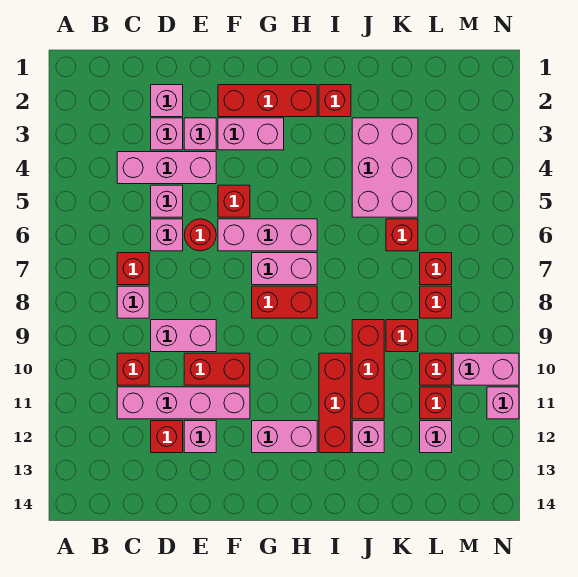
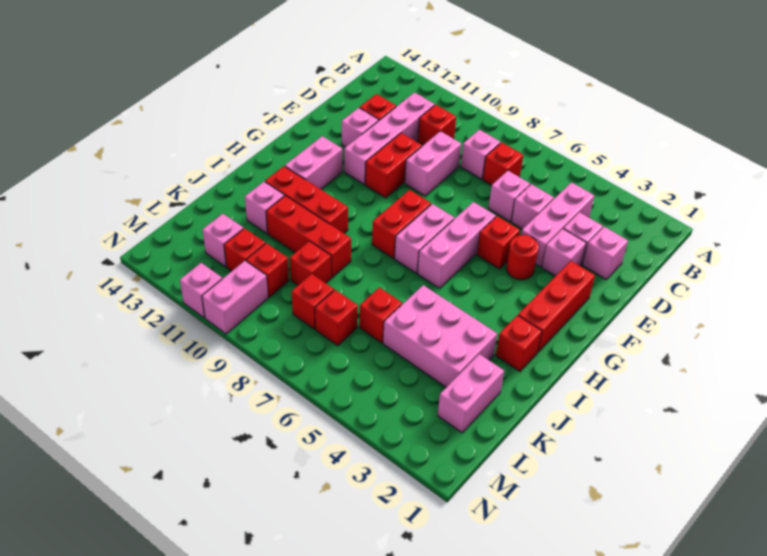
red round brick E6 level 1 -> red round brick F4 level 1
pink brick F3:G3 level 1 -> pink brick K2:L2 level 1

